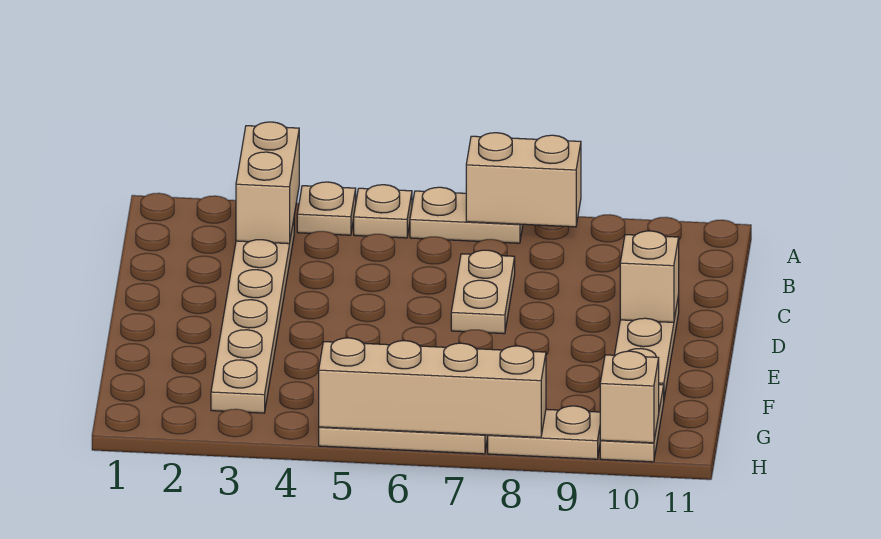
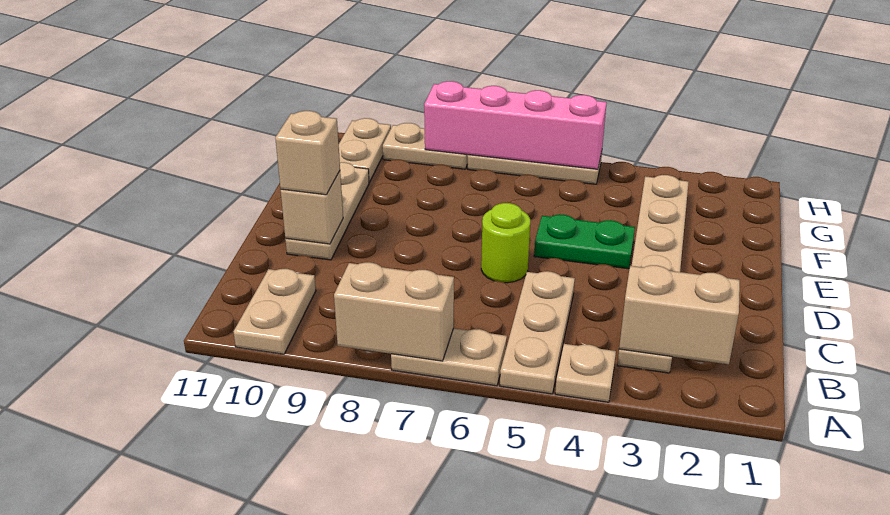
tan brick A3:B3 level 2 -> tan brick B2:B3 level 2
tan plate A5 level 1 -> tan plate A5:C5 level 1
tan plate C7:D7 level 1 -> tan plate A10:B10 level 1
none -> lime round brick D6 level 1
none -> green plate E4:E5 level 1
tan brick H5:H8 level 2 -> pink brick H5:H8 level 2
tan brick H10 level 2 -> tan brick D10 level 3

